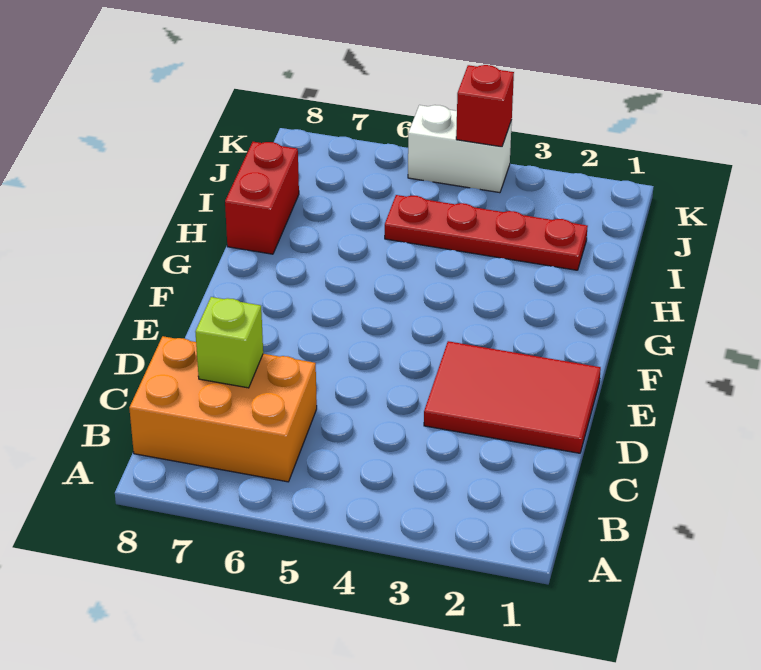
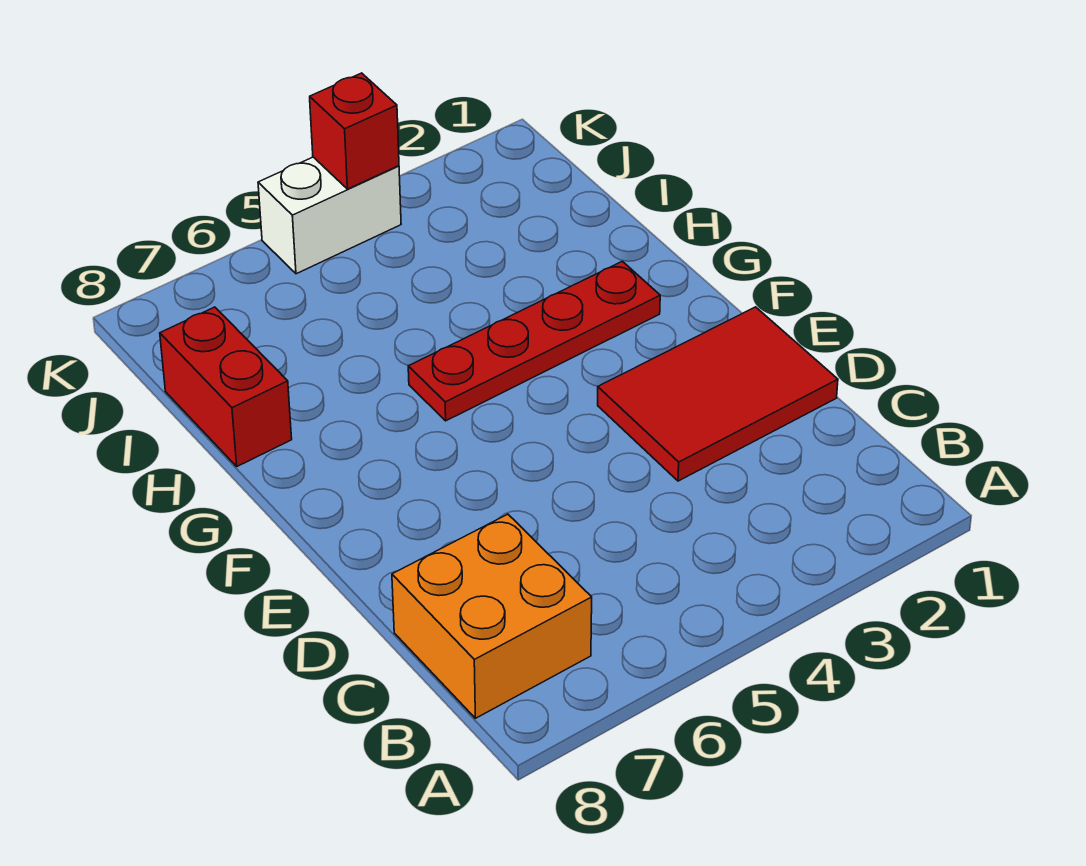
orange brick B6:C8 level 1 -> orange brick B7:C8 level 1
lime brick C7 level 2 -> none
red plate I2:I5 level 1 -> red plate G2:G5 level 1

